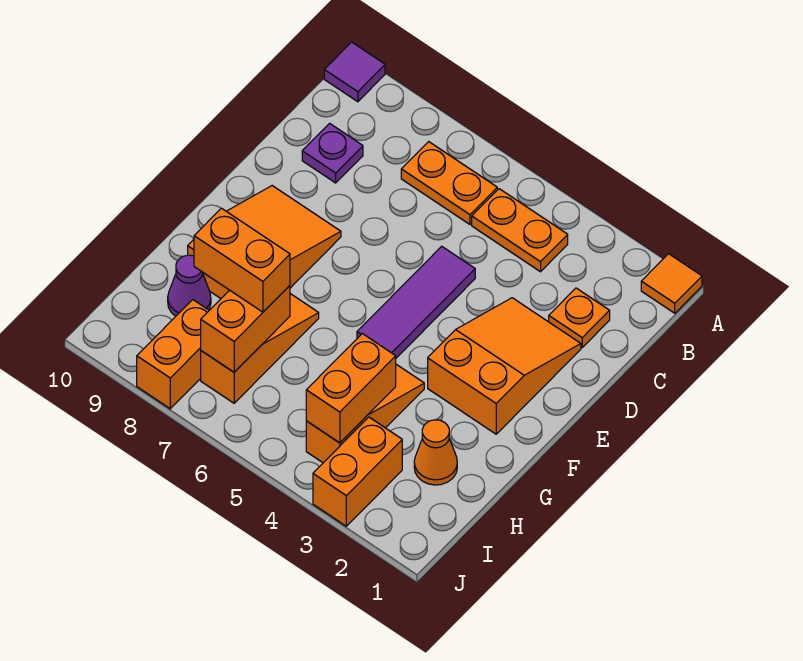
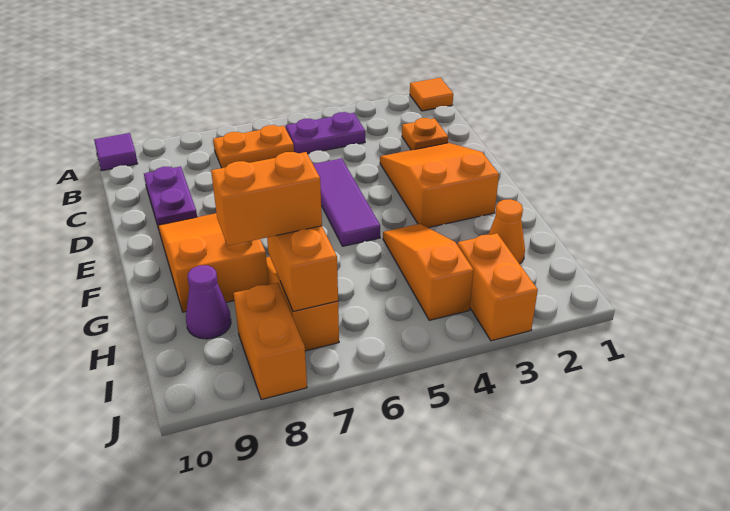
orange plate B4:B5 level 1 -> purple plate B4:B5 level 1
purple plate C9 level 1 -> purple plate C9:D9 level 1
orange brick H4:I4 level 2 -> none

